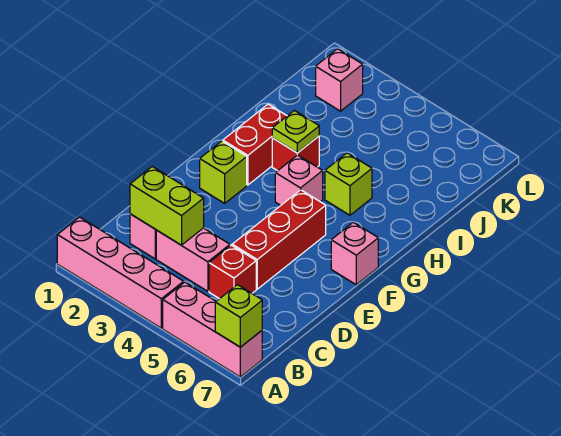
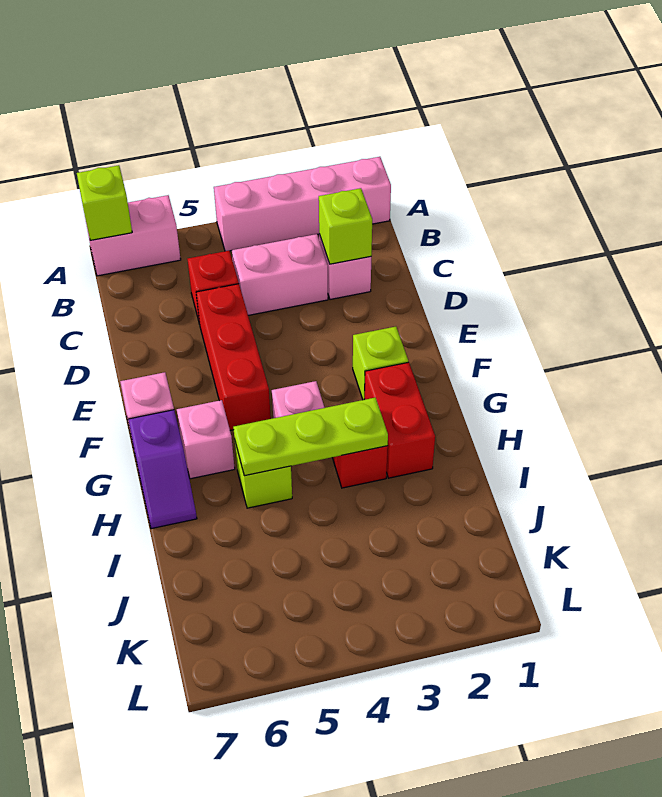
pink brick A5:A7 level 1 -> pink brick A6:A7 level 1
lime brick C2:C3 level 2 -> lime brick C2 level 2
none -> purple slope G7:H7 level 1 top G
lime plate H3 level 2 -> lime plate H3:H5 level 2
pink brick K2 level 1 -> pink brick G6 level 1

